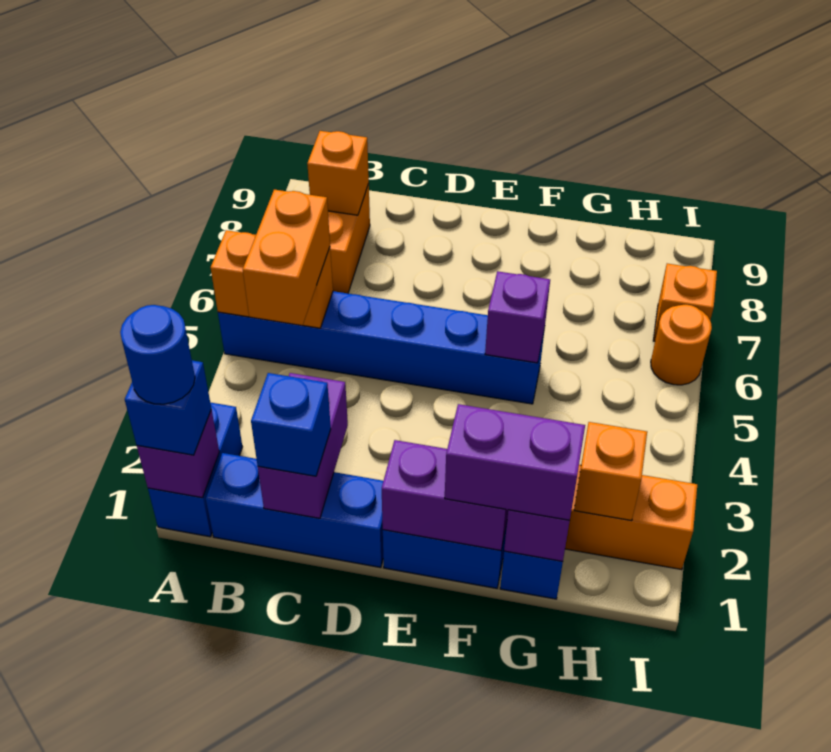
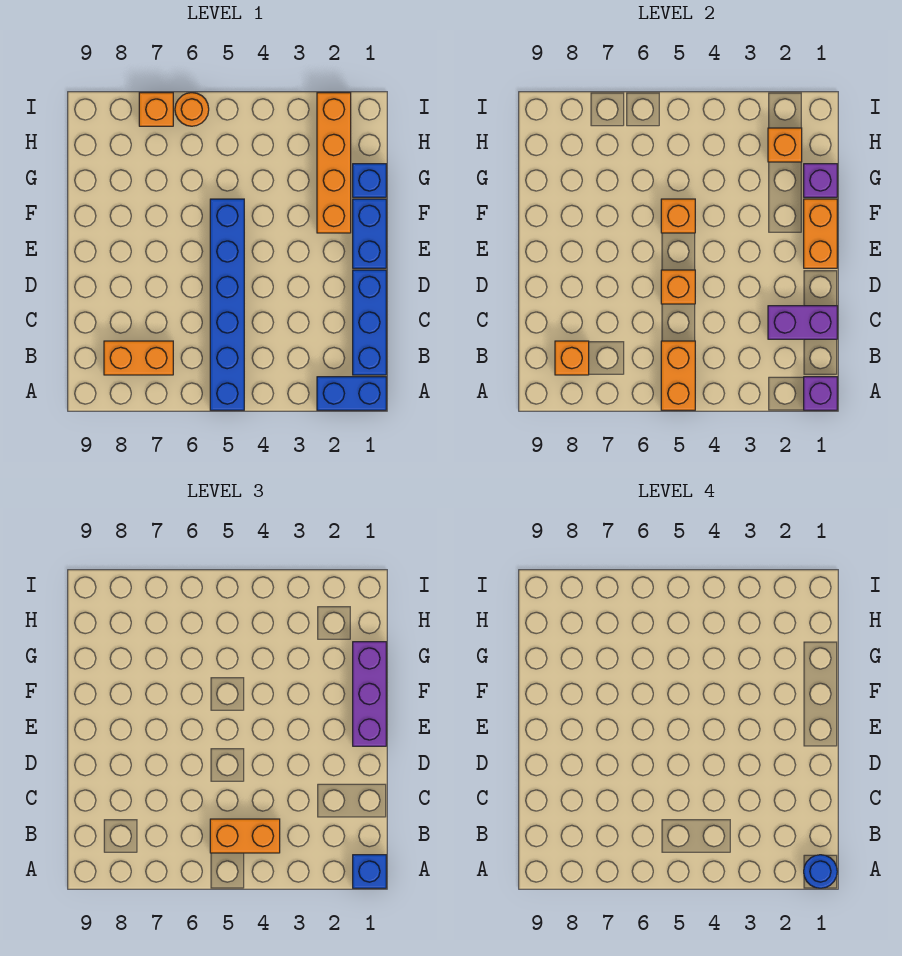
blue brick C1 level 3 -> none
none -> orange brick D5 level 2
purple brick E1:F1 level 2 -> orange brick E1:F1 level 2
purple brick F1:G1 level 3 -> purple brick E1:G1 level 3
purple brick F5 level 2 -> orange brick F5 level 2

